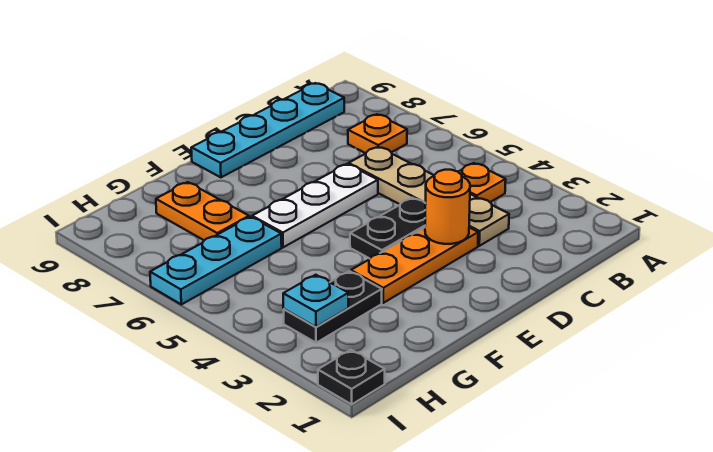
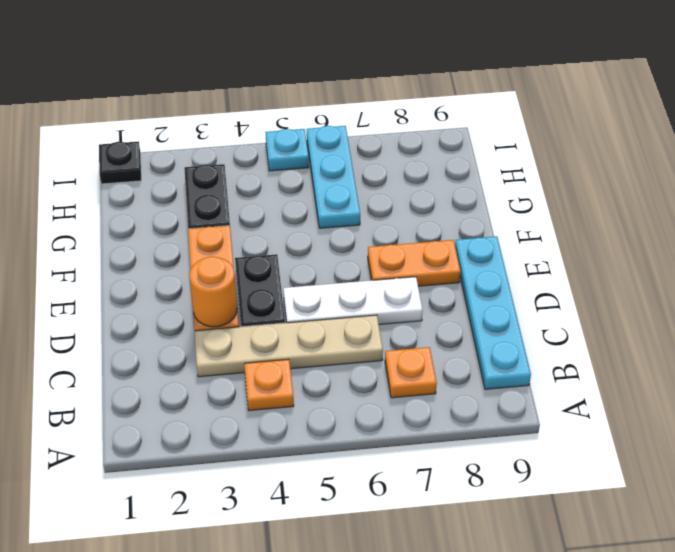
white plate D6:F6 level 1 -> white plate D5:D7 level 1
orange plate G7:G8 level 1 -> orange plate E7:E8 level 1
cyan plate H3 level 2 -> cyan plate I5 level 1

